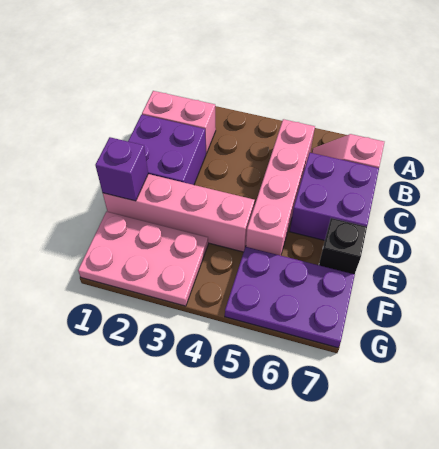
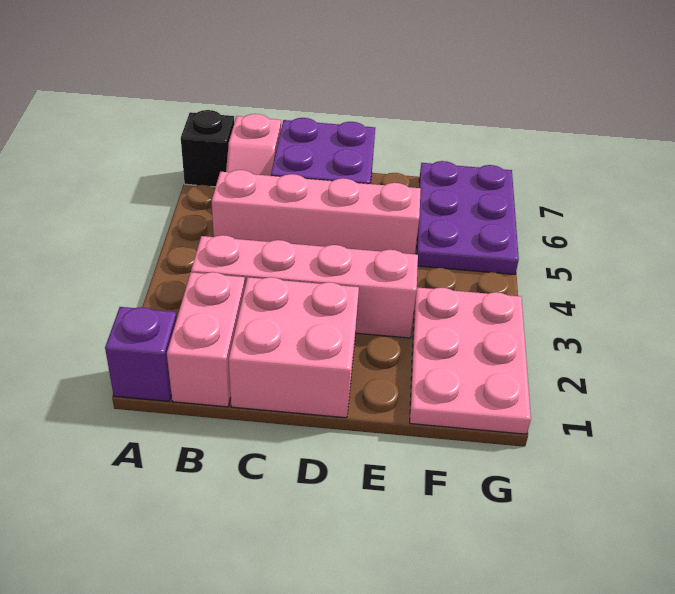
purple brick C1:D2 level 1 -> pink brick C1:D2 level 1
pink brick E1:E4 level 1 -> pink brick B3:E3 level 1
purple brick E1 level 2 -> purple brick A1 level 1
black brick E7 level 1 -> black brick A7 level 1

